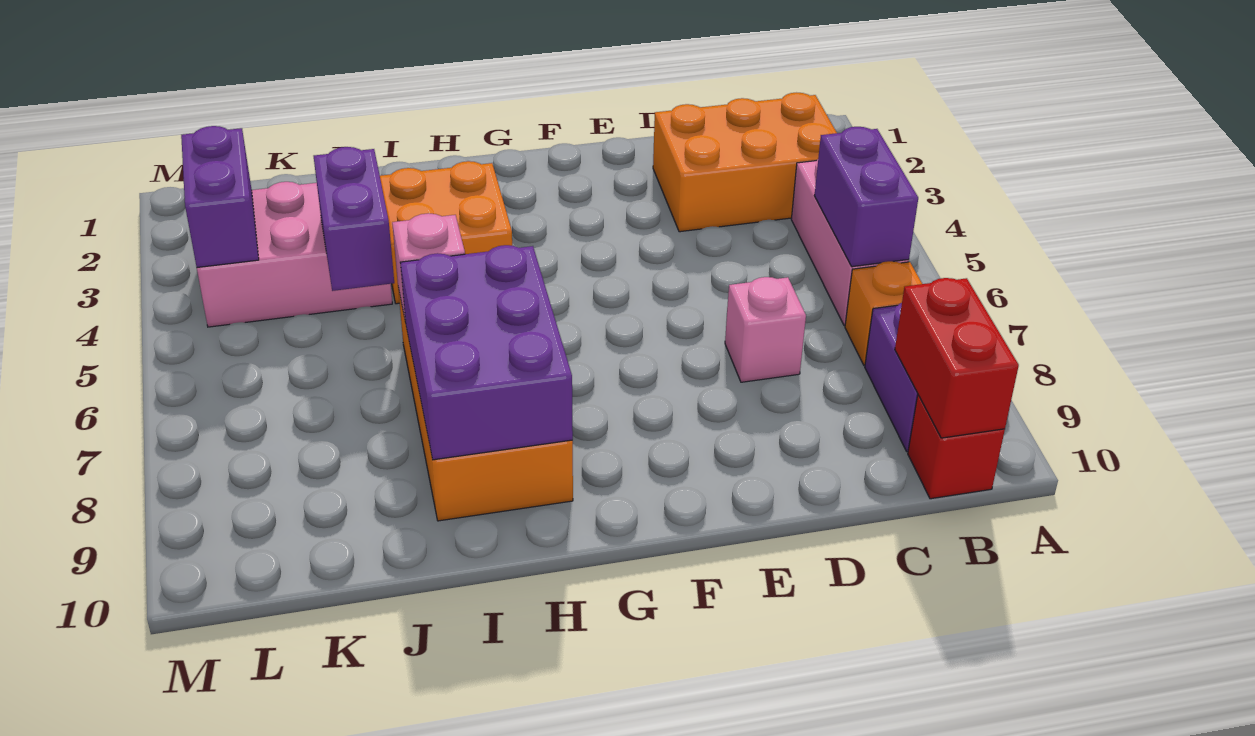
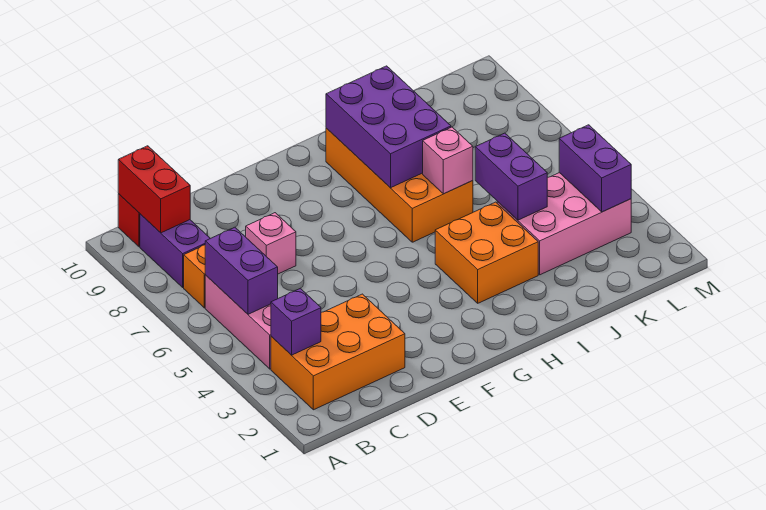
none -> purple brick B3 level 2

